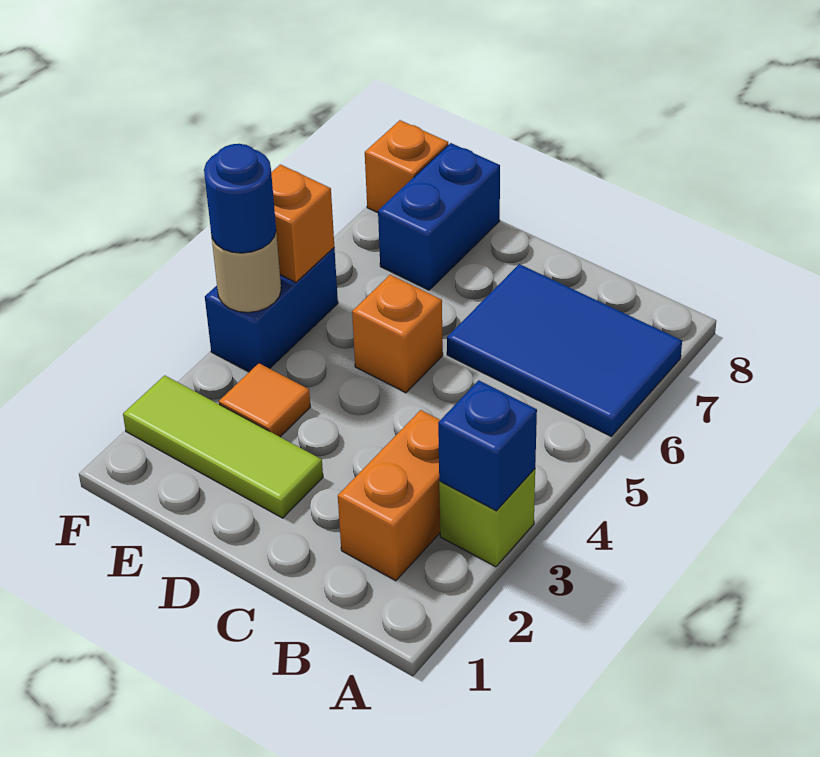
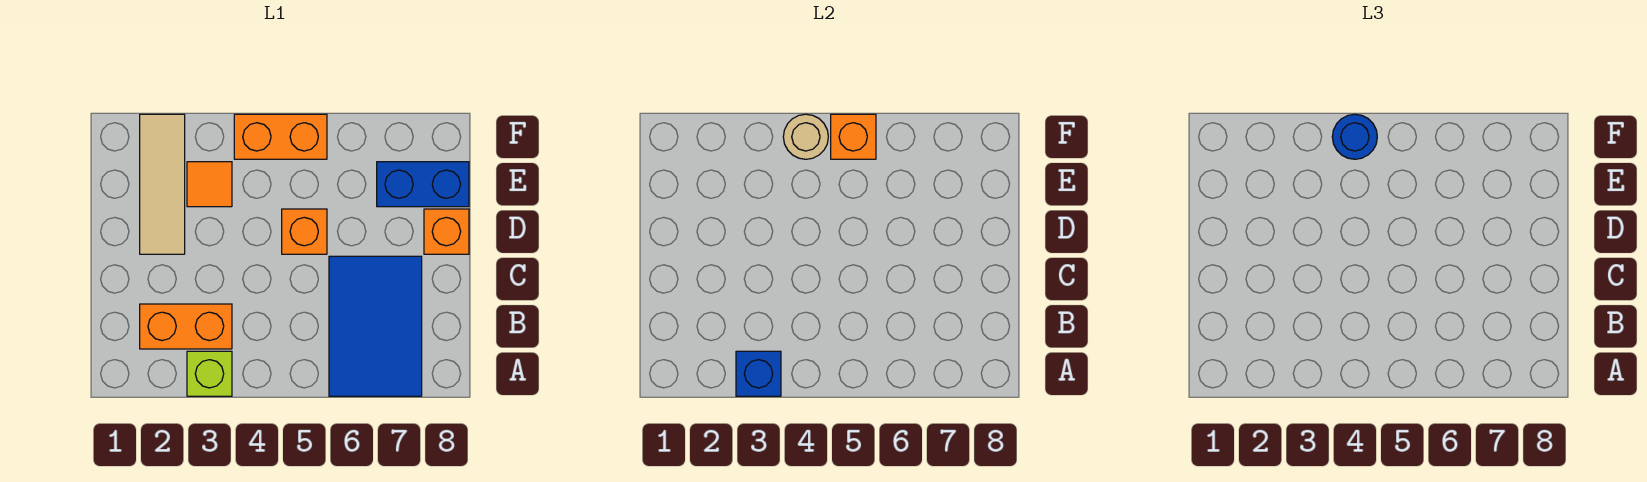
lime tile D2:F2 level 1 -> tan tile D2:F2 level 1
blue brick F4:F5 level 1 -> orange brick F4:F5 level 1
orange brick F8 level 1 -> orange brick D8 level 1

